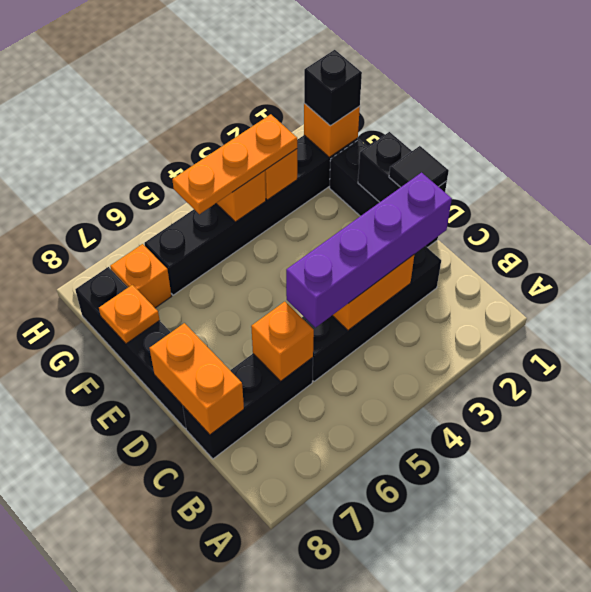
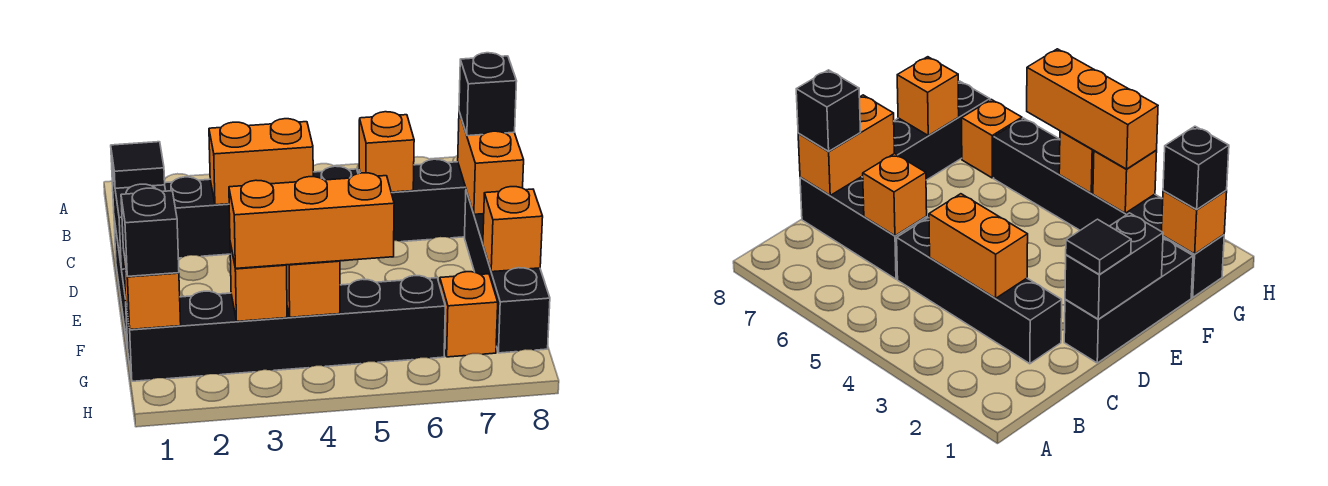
purple brick C2:C5 level 3 -> none
none -> black brick C8 level 3
orange plate F8 level 2 -> orange brick F8 level 2
orange plate G3:G5 level 3 -> orange brick G3:G5 level 3

